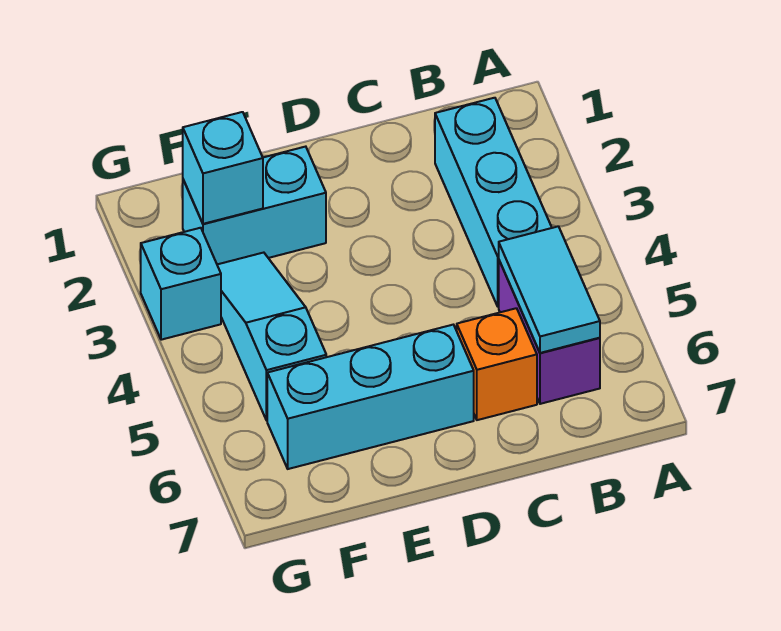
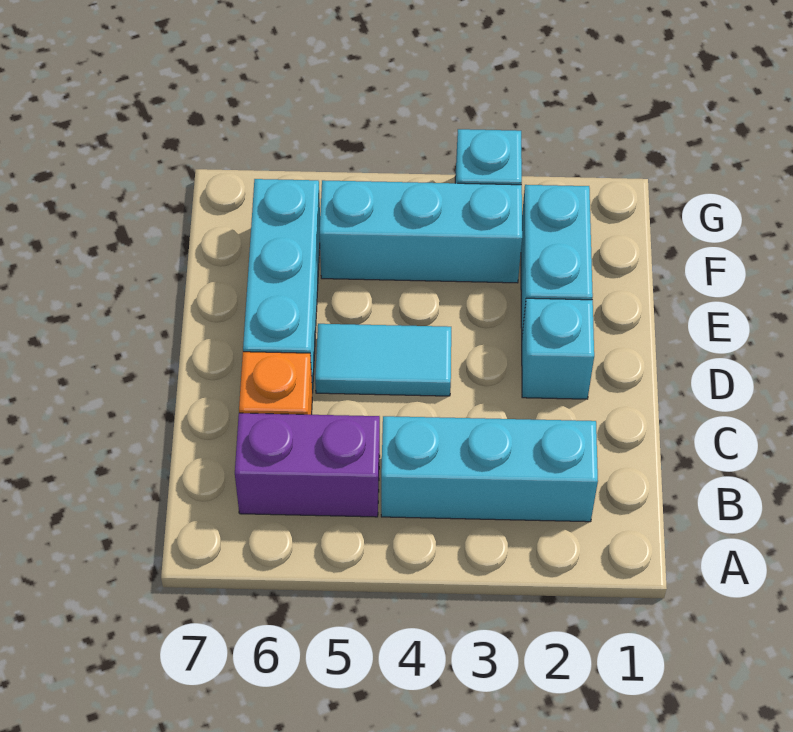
cyan tile B5:B6 level 2 -> cyan tile D4:D5 level 1
cyan brick F2 level 2 -> cyan brick D2 level 1
cyan slope F3:F5 level 1 top 5 -> cyan brick F3:F5 level 1

